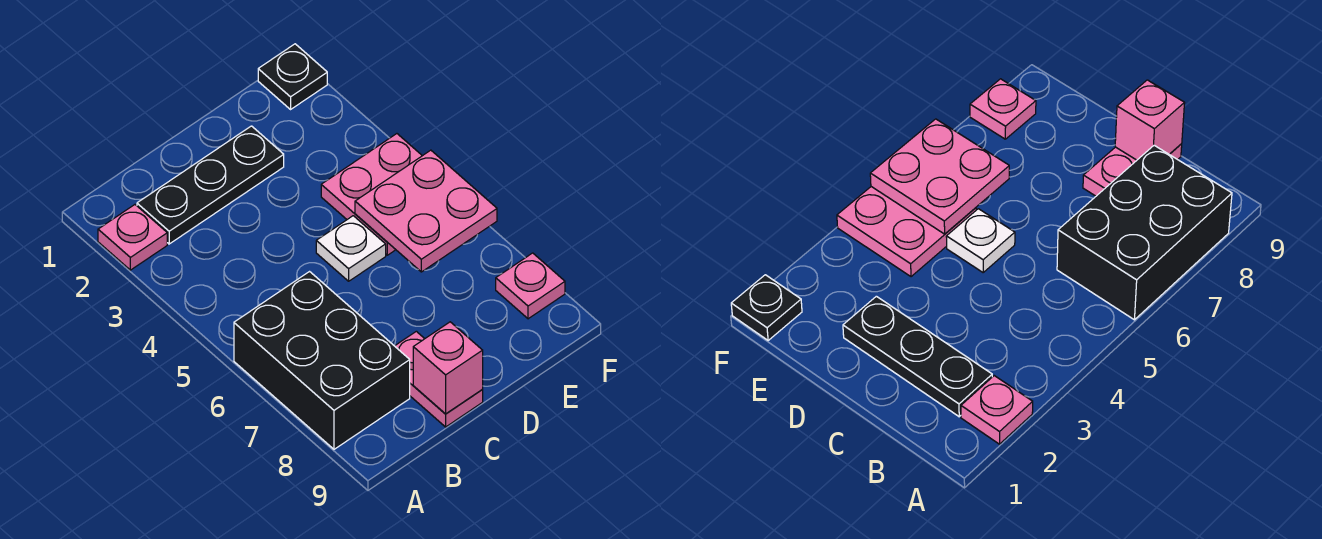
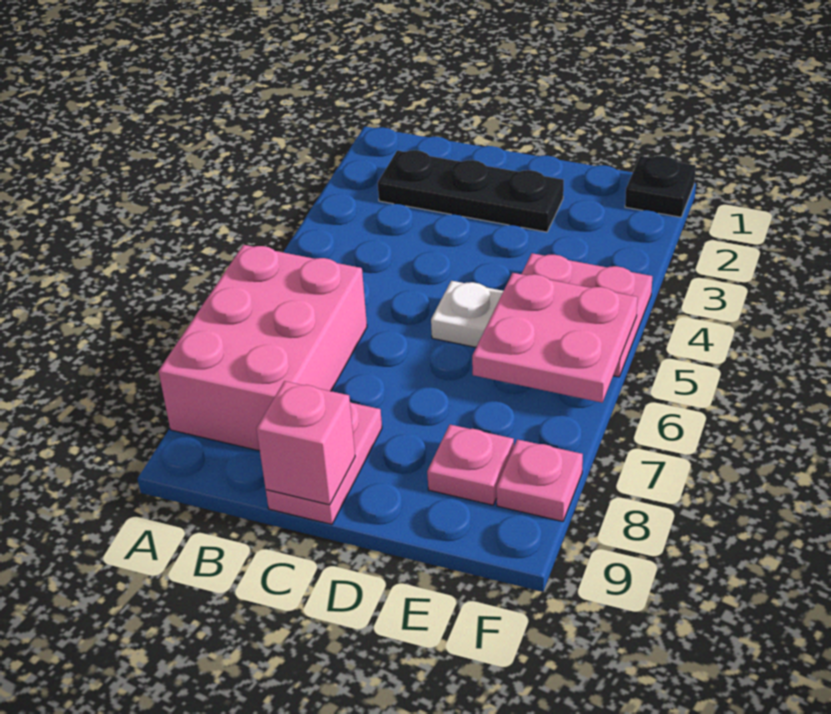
pink plate A2 level 1 -> pink plate E8 level 1
black brick A6:B8 level 1 -> pink brick A6:B8 level 1

